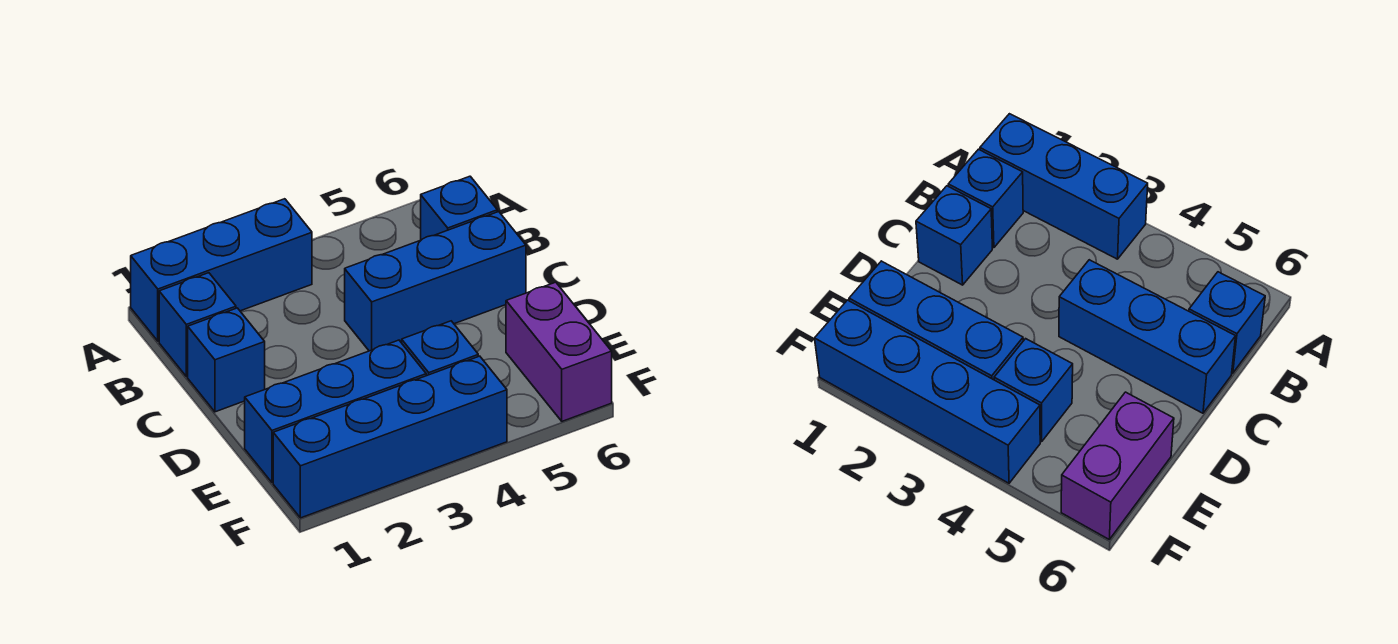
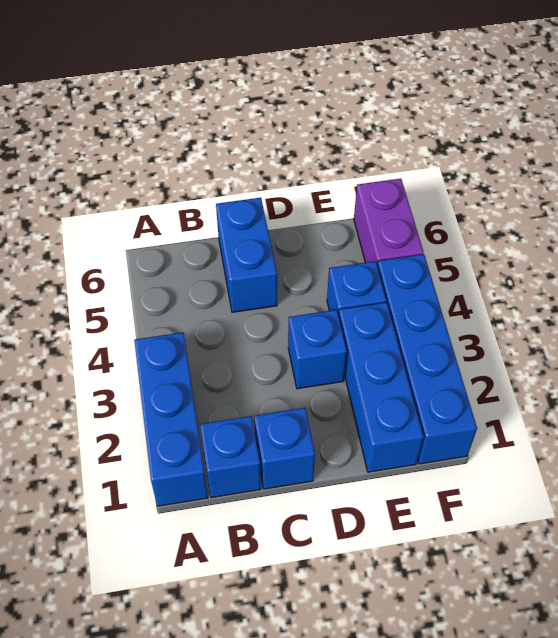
blue brick B6 level 1 -> blue brick D3 level 1
blue brick C4:C6 level 1 -> blue brick C5:C6 level 1
purple brick E6:F6 level 1 -> purple brick F5:F6 level 1

